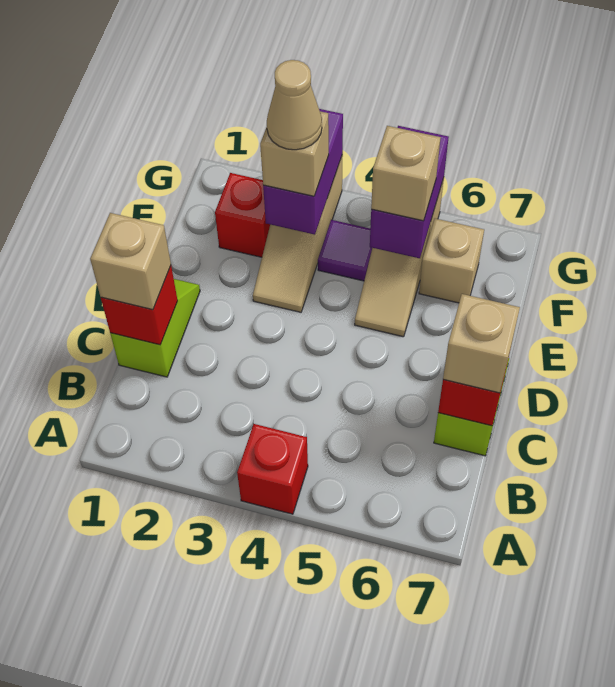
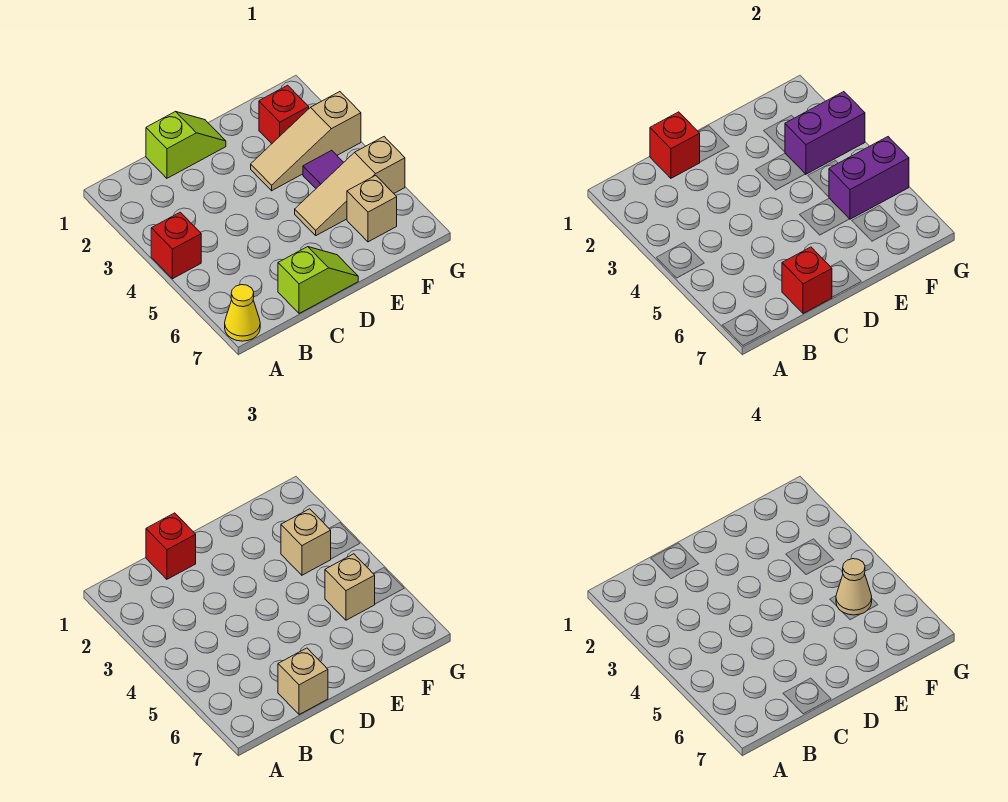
none -> yellow cone A7 level 1
tan brick C1 level 3 -> red brick C1 level 3
tan cone F3 level 4 -> tan cone F5 level 4

